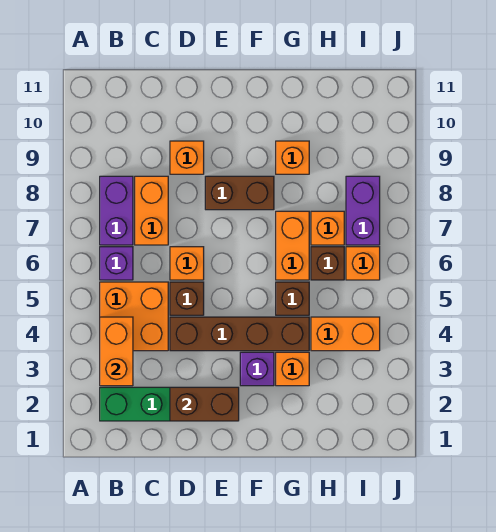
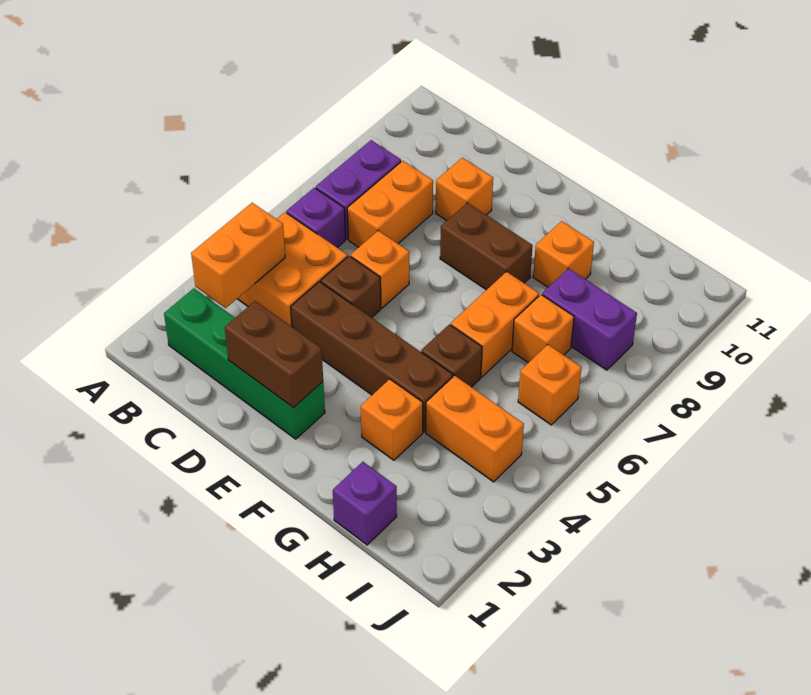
purple brick F3 level 1 -> purple brick H1 level 1
brown brick H6 level 1 -> none
purple brick I7:I8 level 1 -> purple brick H8:I8 level 1

